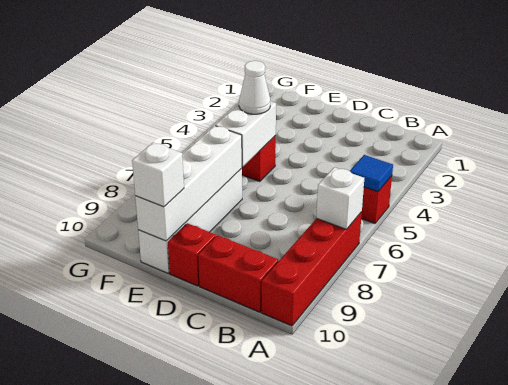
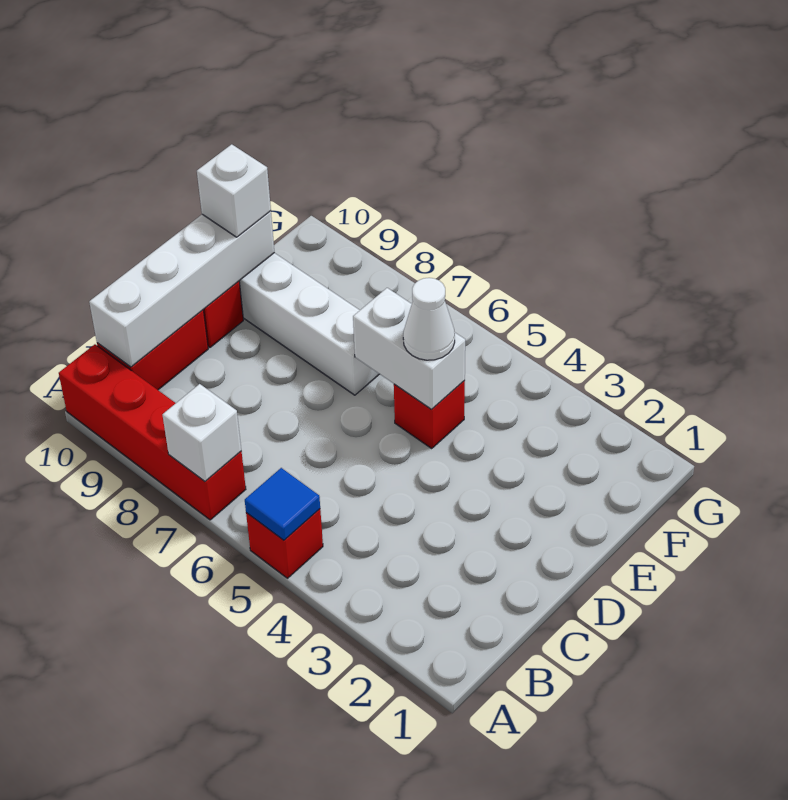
white brick E7:E10 level 2 -> white brick B10:E10 level 2

